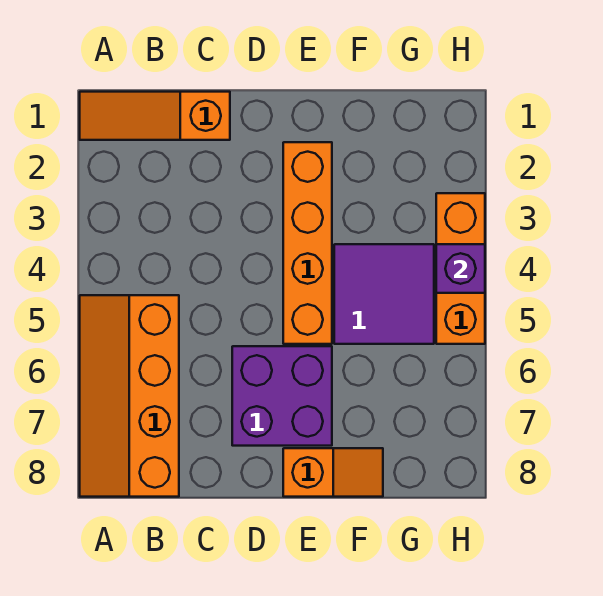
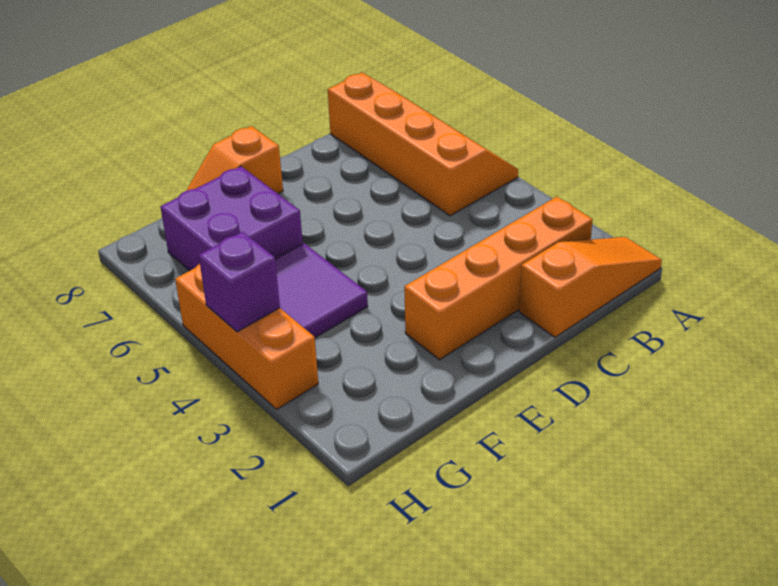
purple brick D6:E7 level 1 -> purple brick F6:G7 level 1
orange brick E2:E5 level 1 -> orange brick B2:E2 level 1

